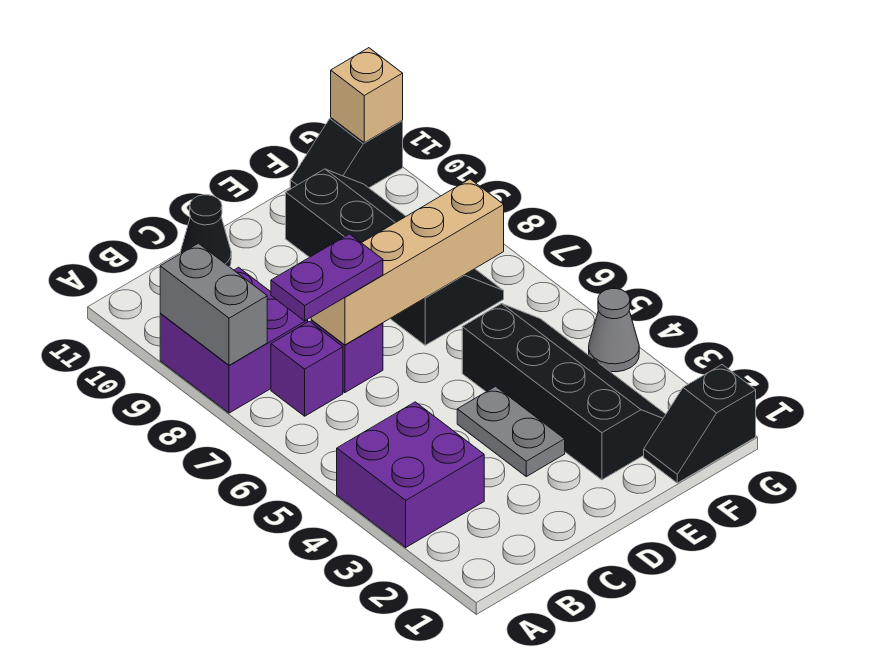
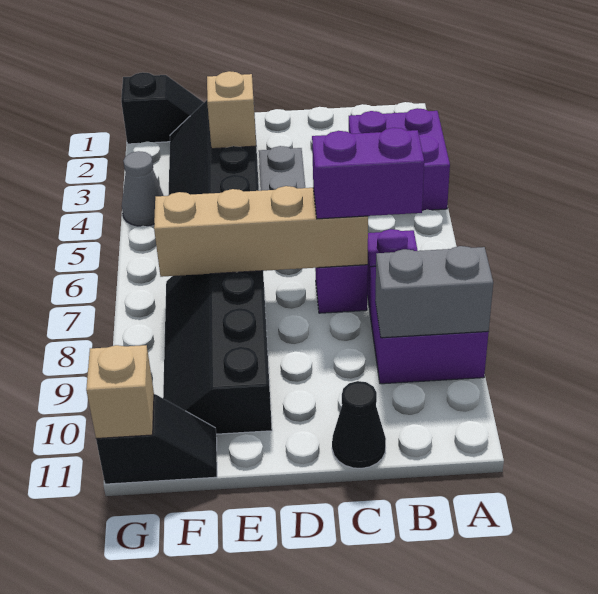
grey brick A8:A9 level 2 -> grey brick A9:B9 level 2
purple plate B7:C7 level 3 -> purple brick B7:C7 level 3
none -> tan brick E3 level 2

